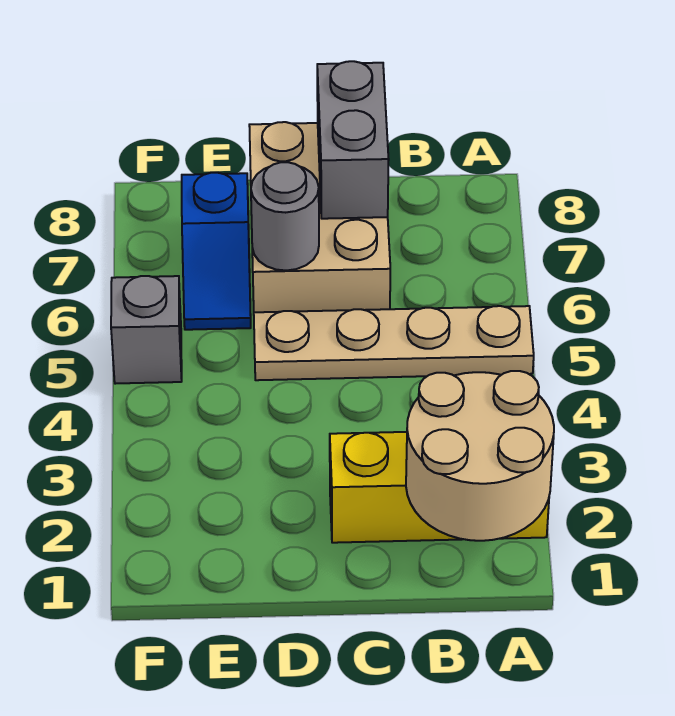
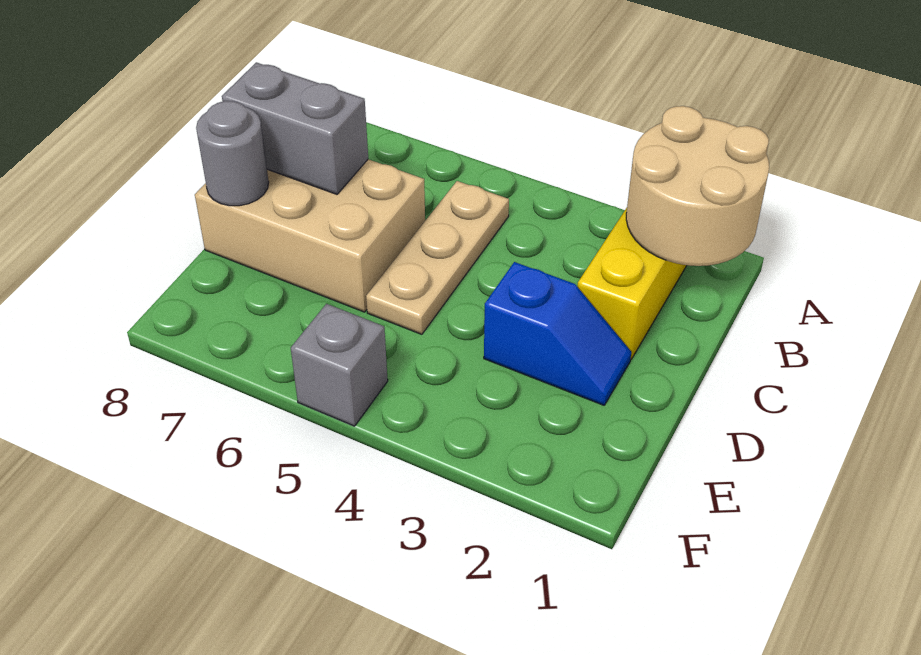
tan plate A5:D5 level 1 -> tan plate B5:D5 level 1
grey round brick D6 level 2 -> grey round brick D8 level 2
blue slope E6:E7 level 1 top 7 -> blue slope D2:D3 level 1 top 3

